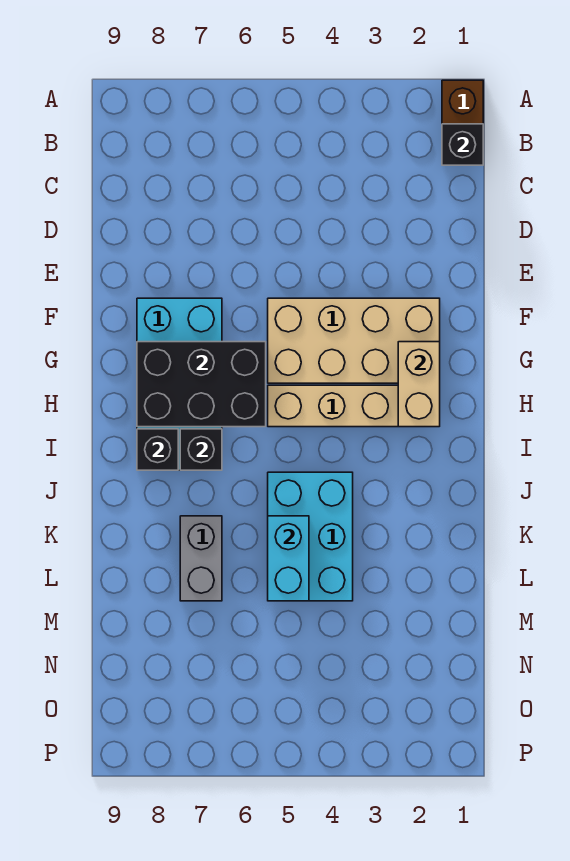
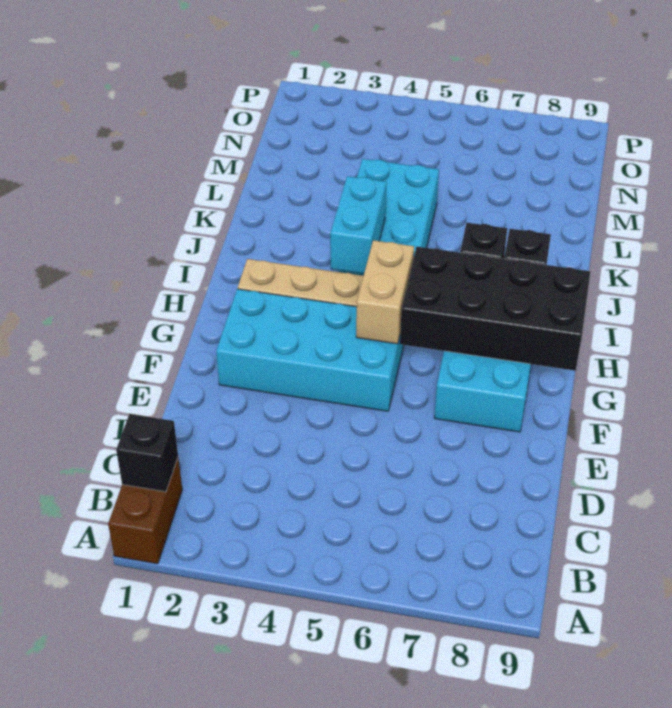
tan brick F2:G5 level 1 -> cyan brick F2:G5 level 1
tan brick G2:H2 level 2 -> tan brick G5:H5 level 2
black brick G6:H8 level 2 -> black brick G6:H9 level 2
cyan brick K5:L5 level 2 -> cyan brick I4:J4 level 2
grey brick K7:L7 level 1 -> none

